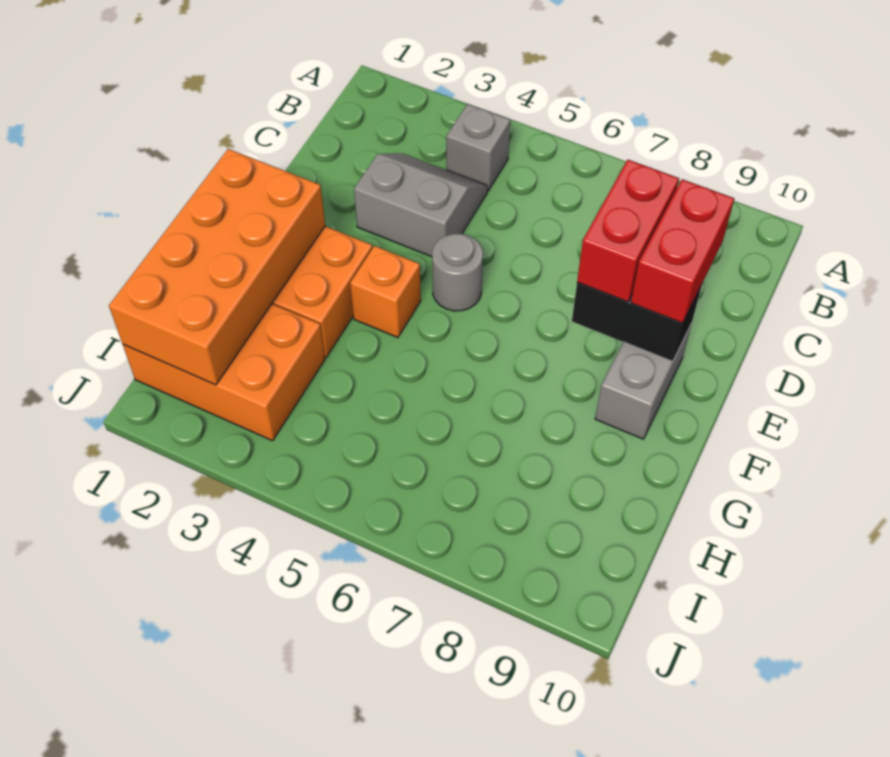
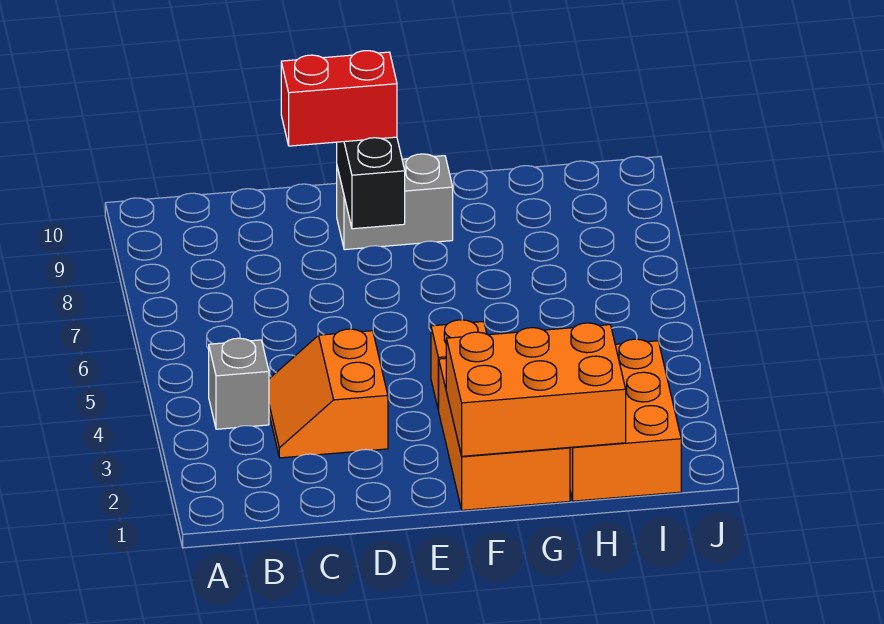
grey slope C3:D4 level 1 top D -> orange slope C3:D4 level 1 top D
red brick D8:E8 level 3 -> none
grey round brick E5 level 1 -> none
orange brick F1:I2 level 2 -> orange brick F1:H2 level 2

